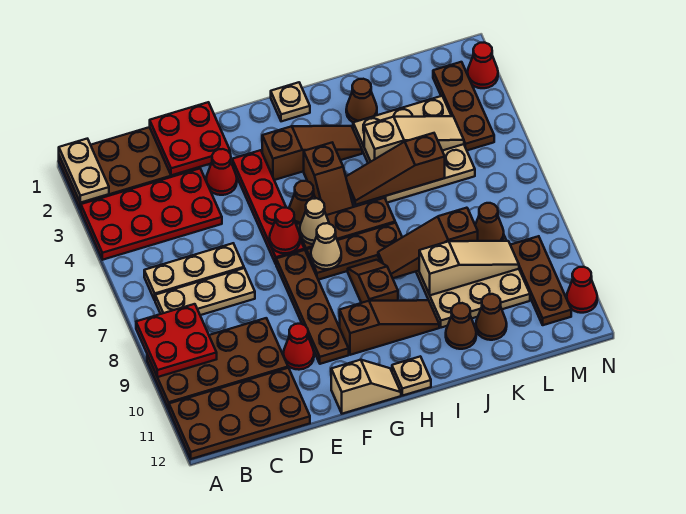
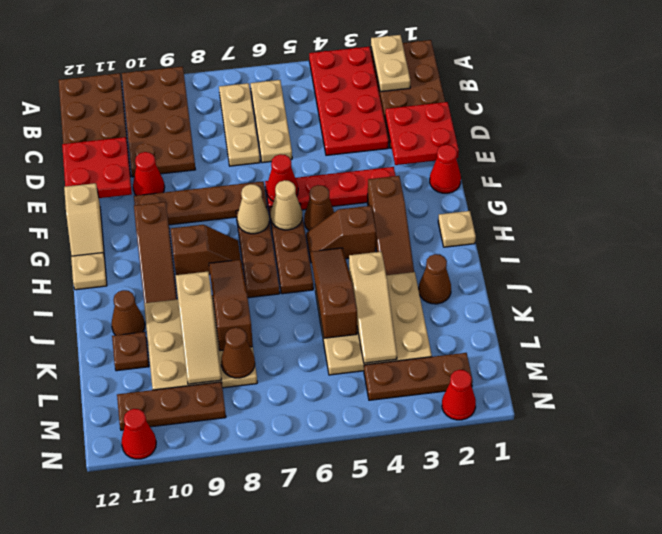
tan plate A1:A2 level 2 -> tan plate A2:B2 level 2
red plate A8:B9 level 2 -> red plate D11:E12 level 2
red cone E3 level 1 -> red cone F1 level 1
brown cone K11 level 1 -> brown plate K11 level 1

